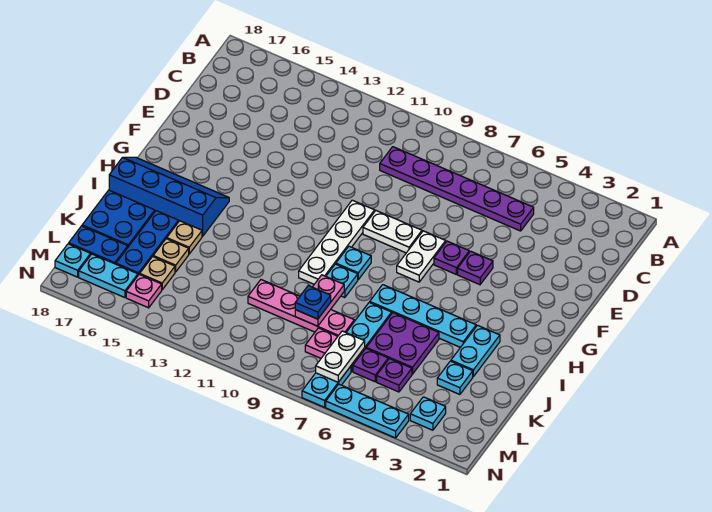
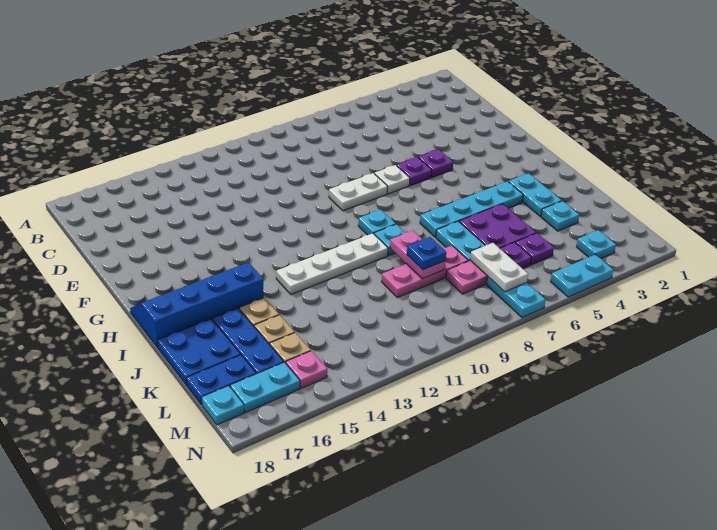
purple plate C5:C10 level 1 -> none
white plate F7:G7 level 1 -> white plate F7 level 1
white plate F10:I10 level 1 -> white plate I10:I13 level 1
pink plate K8:K11 level 1 -> pink plate K8:K10 level 1
cyan plate N4:N6 level 1 -> cyan plate N4:N5 level 1

